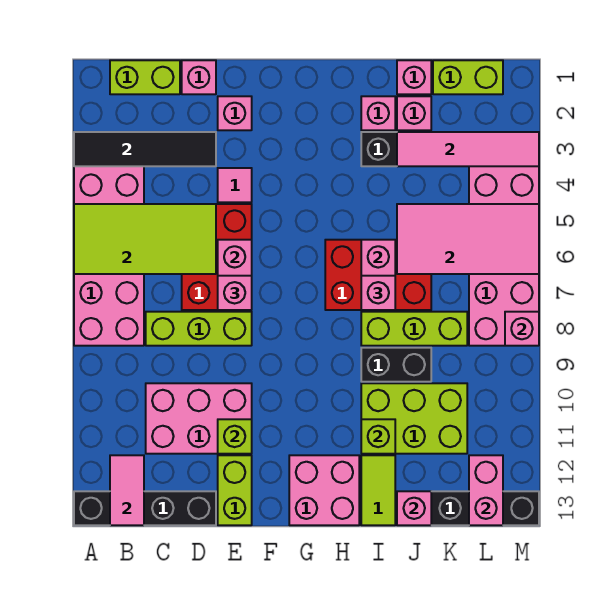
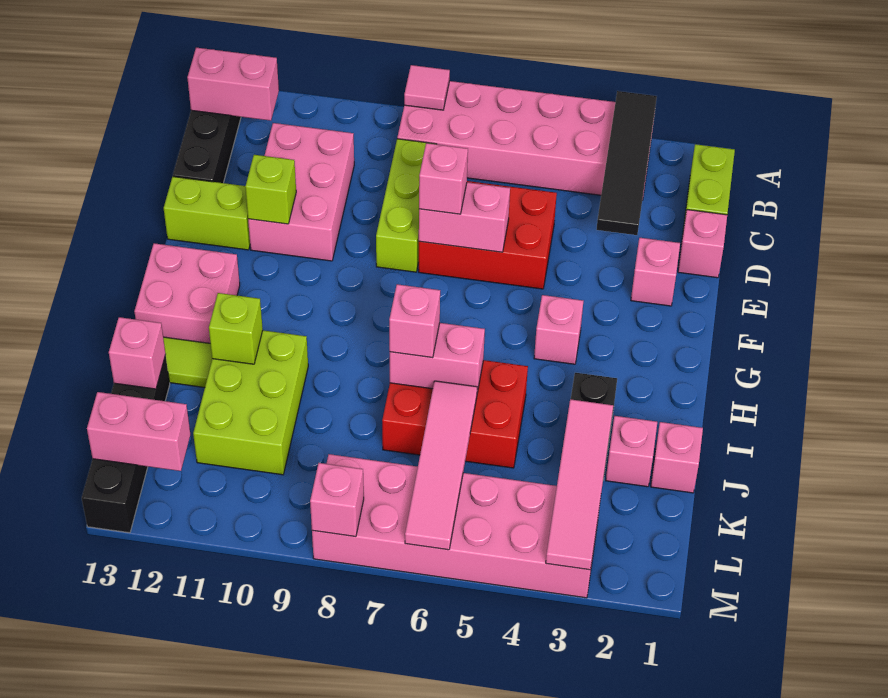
lime tile A5:D6 level 2 -> none
pink tile B12:B13 level 2 -> pink brick B12:B13 level 2
pink tile E4 level 1 -> pink tile A8 level 2
red brick H6:J7 level 1 -> red brick I5:J7 level 1
pink brick I2 level 1 -> pink brick G4 level 1
lime brick I8:K8 level 1 -> none
black brick I9:J9 level 1 -> none
pink tile J5:M6 level 2 -> pink tile J6:M6 level 2
lime brick K1:L1 level 1 -> none

